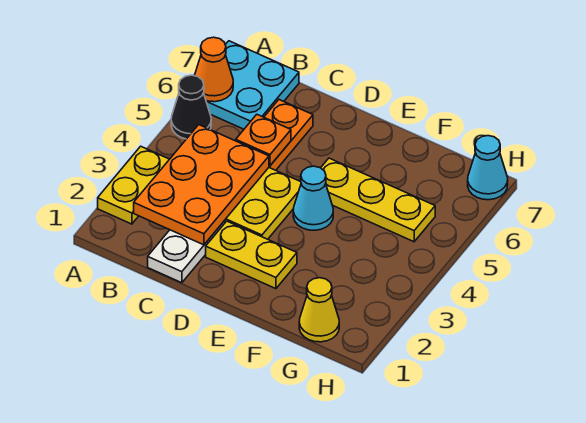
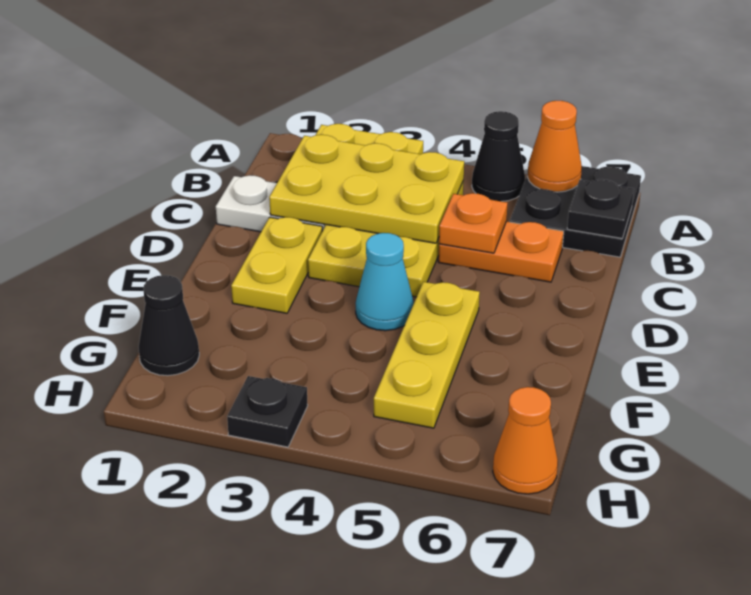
cyan plate A6:B7 level 1 -> black plate A6:B7 level 1
orange plate B2:C4 level 2 -> yellow plate B2:C4 level 2
none -> black plate B7 level 2
yellow cone G1 level 1 -> black cone G1 level 1
none -> black plate H3 level 1
cyan cone H7 level 1 -> orange cone H7 level 1

